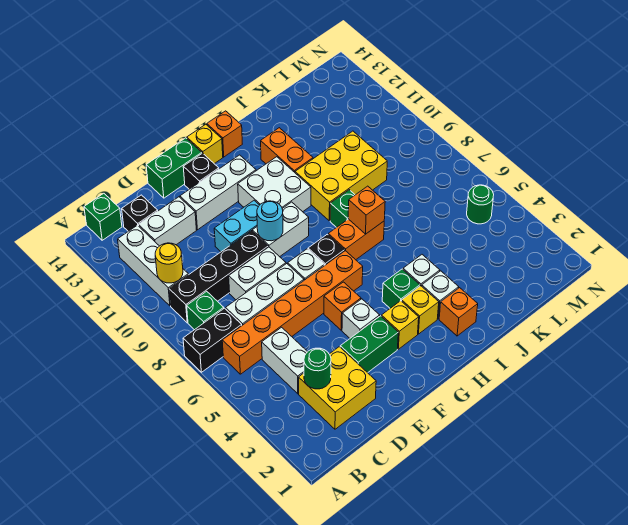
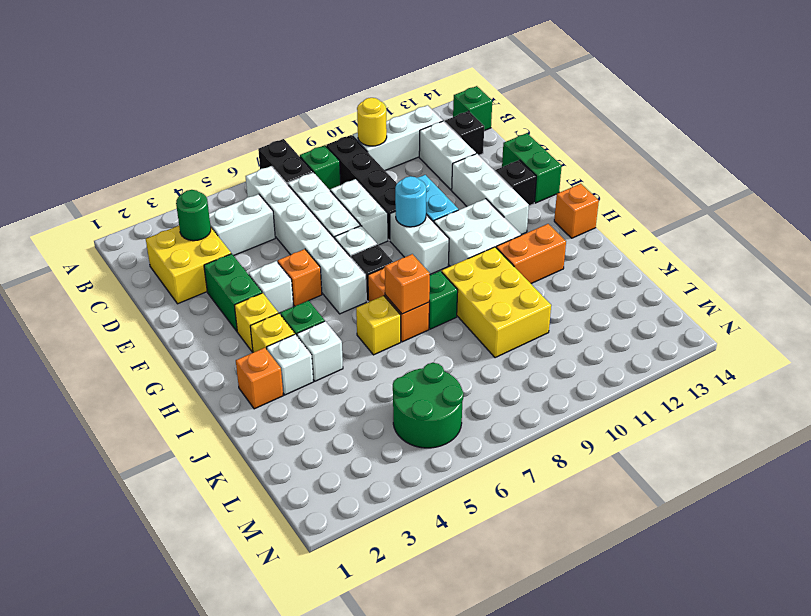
orange brick B6:G6 level 1 -> white brick B6:G6 level 1
yellow brick G14 level 1 -> yellow brick I6 level 1
green round brick M5 level 1 -> green round brick L5:M6 level 1

